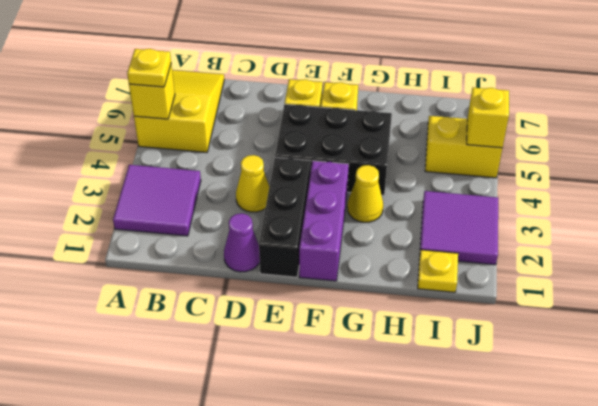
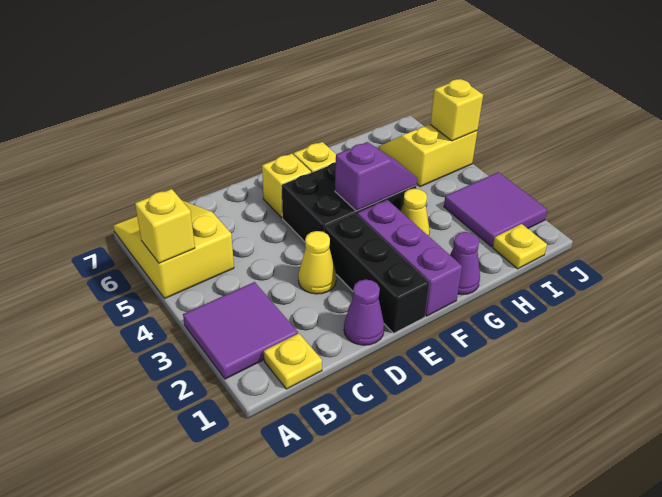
yellow plate A5 level 3 -> yellow plate B1 level 1
none -> purple slope F4:G4 level 2 top F
none -> purple cone G1 level 1

